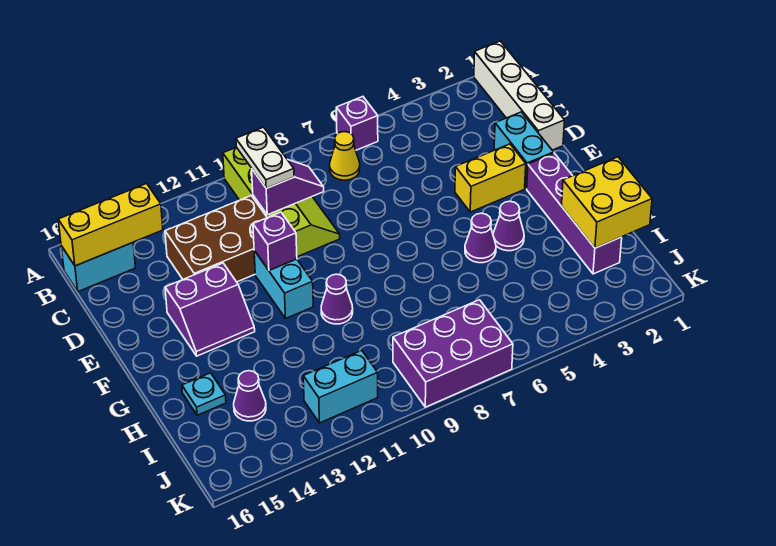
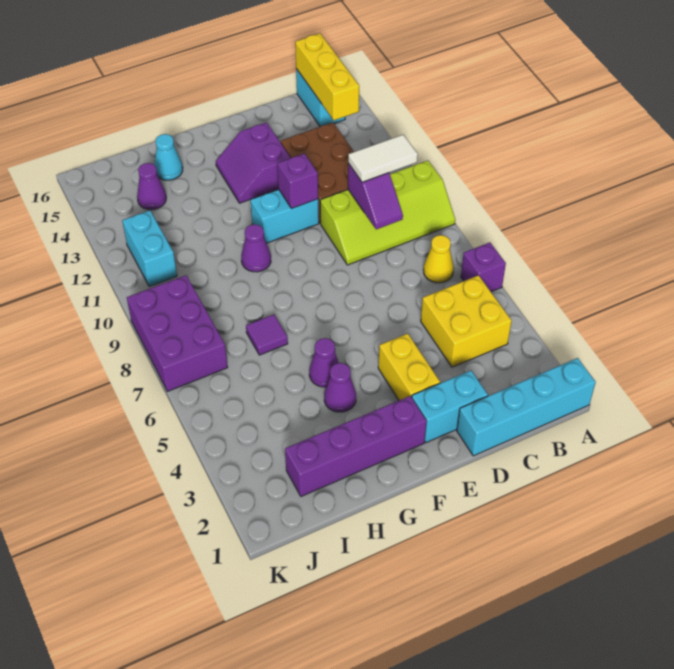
white brick A1:D1 level 1 -> cyan brick A1:D1 level 1
white plate B10:C10 level 3 -> white tile B10:C10 level 3
yellow brick H1:I2 level 2 -> yellow brick B4:C5 level 1
none -> purple tile H7 level 1
cyan plate H15 level 1 -> cyan cone H15 level 1

